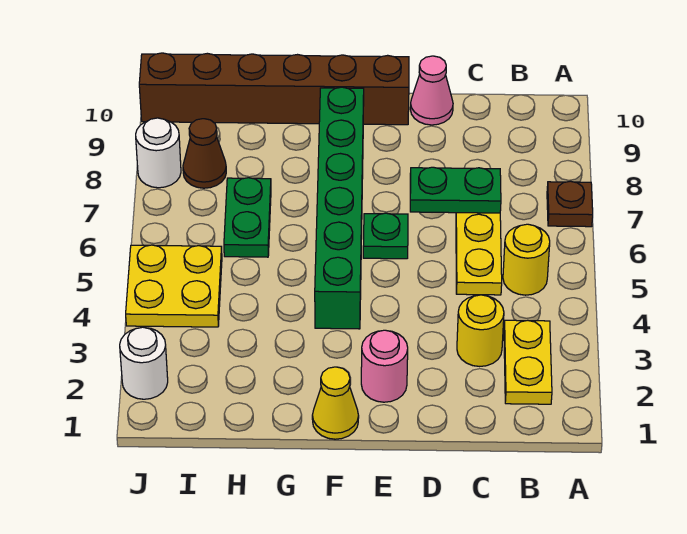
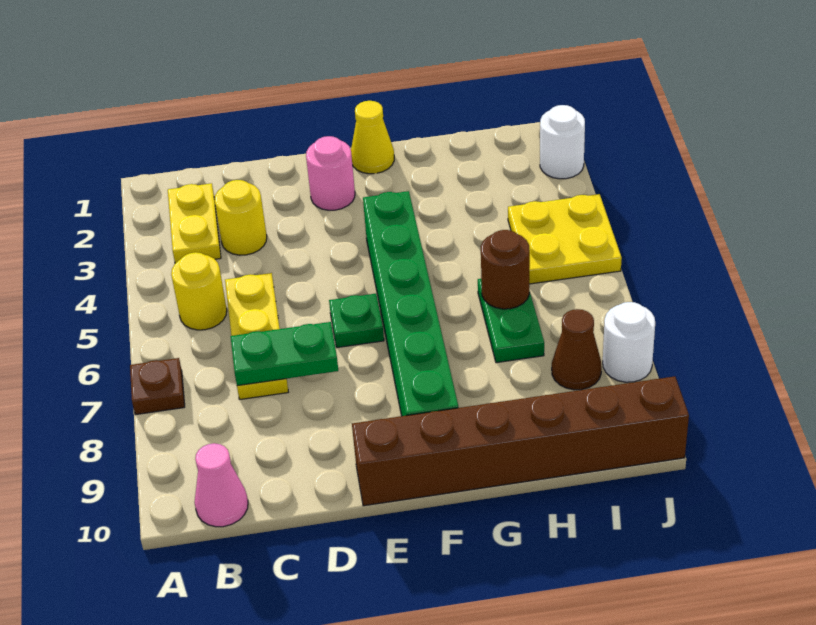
pink cone D10 level 1 -> pink cone B10 level 1
none -> brown round brick H6 level 2

